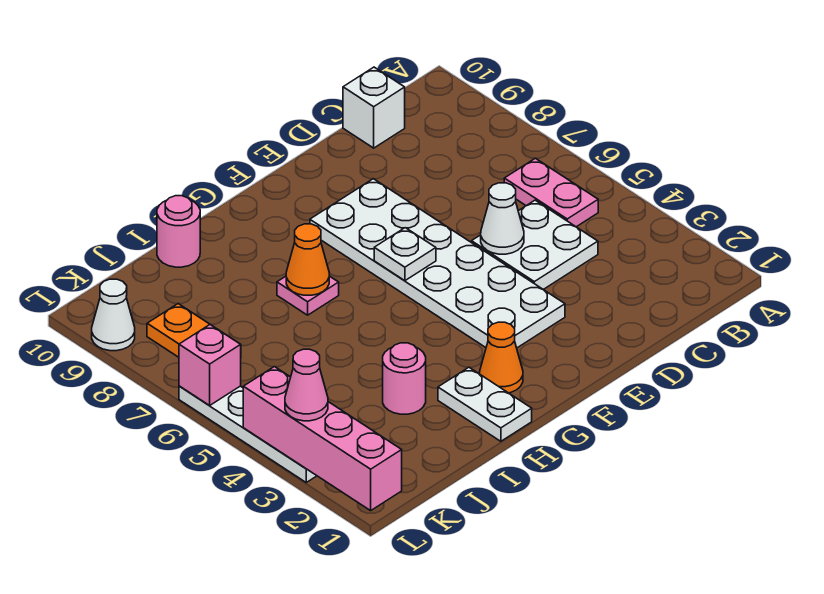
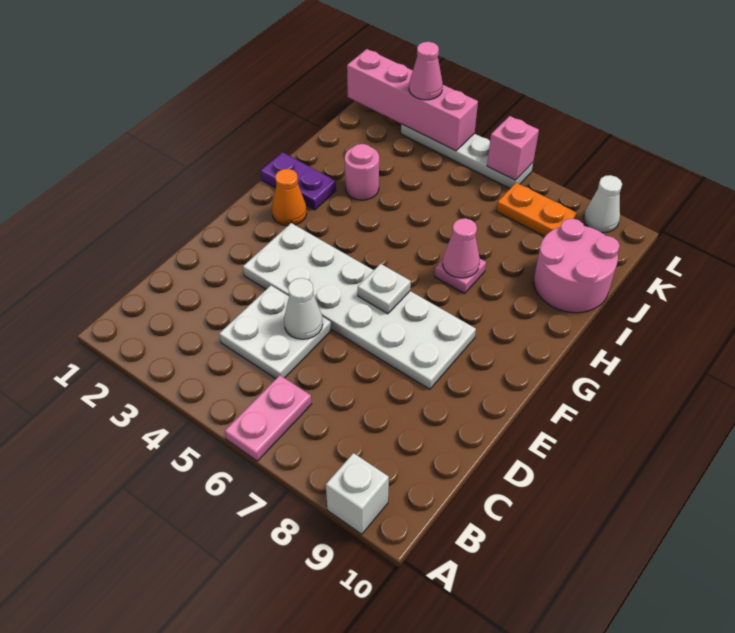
pink plate B5:B6 level 1 -> pink plate A6:B6 level 1
white brick C10 level 1 -> white brick A9 level 1
white plate H1:H2 level 1 -> purple plate H1:H2 level 1
orange cone H7 level 2 -> pink cone H7 level 2
pink round brick I10 level 1 -> pink round brick I9:J10 level 1

